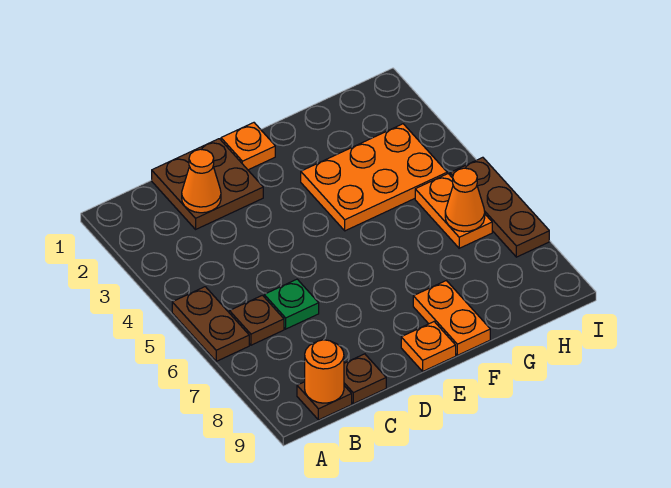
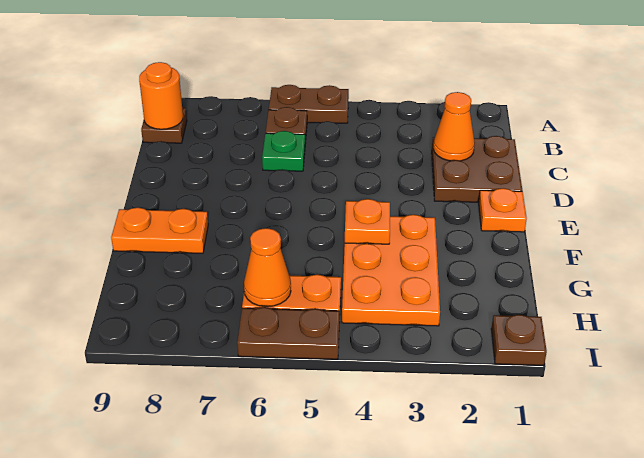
brown plate C9 level 1 -> brown plate I1 level 1
orange plate E9 level 1 -> orange plate F4 level 2
brown plate I5:I7 level 1 -> brown plate I5:I6 level 1

